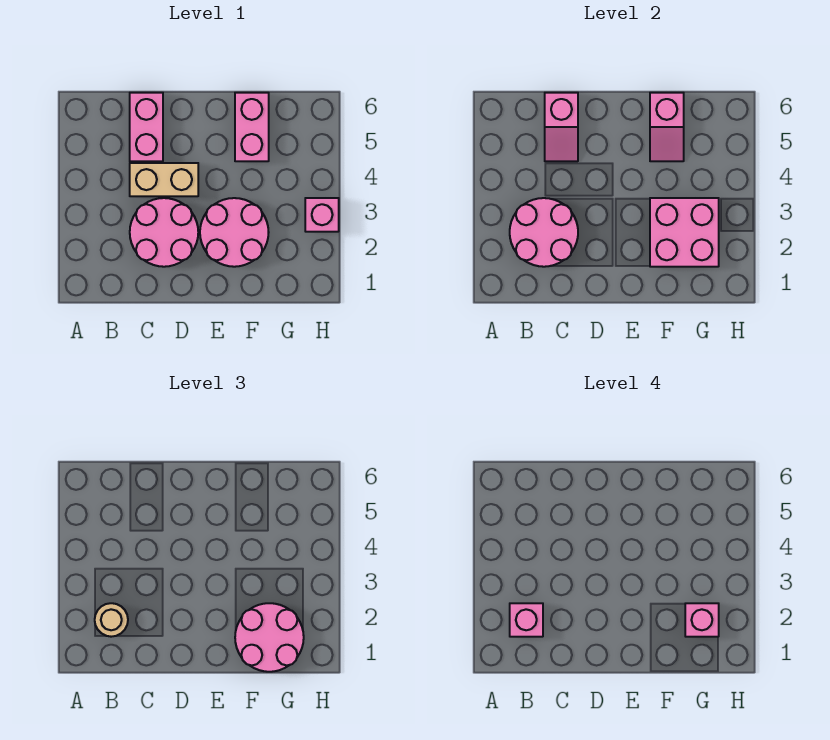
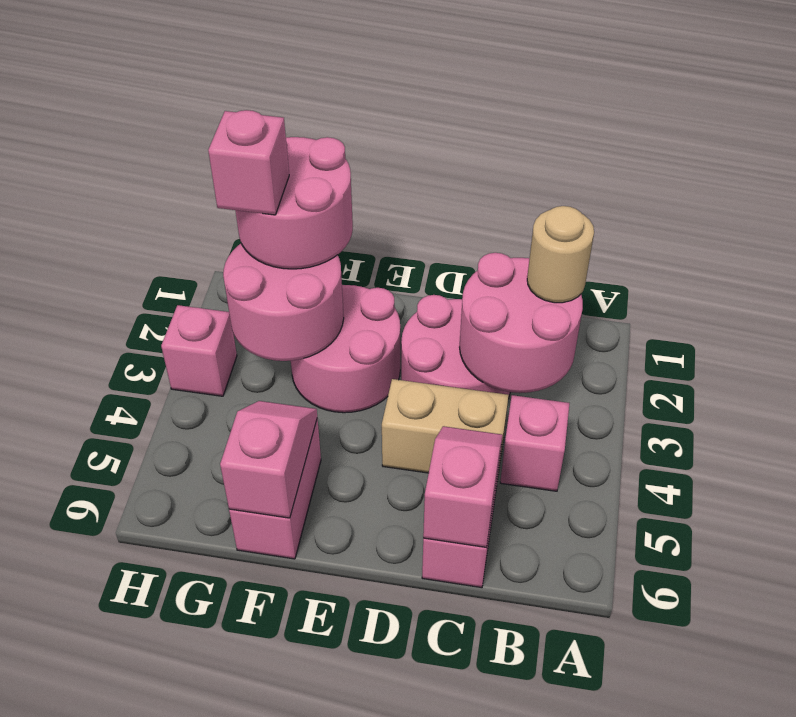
pink brick B2 level 4 -> pink brick B4 level 1
pink brick F2:G3 level 2 -> pink round brick F2:G3 level 2

